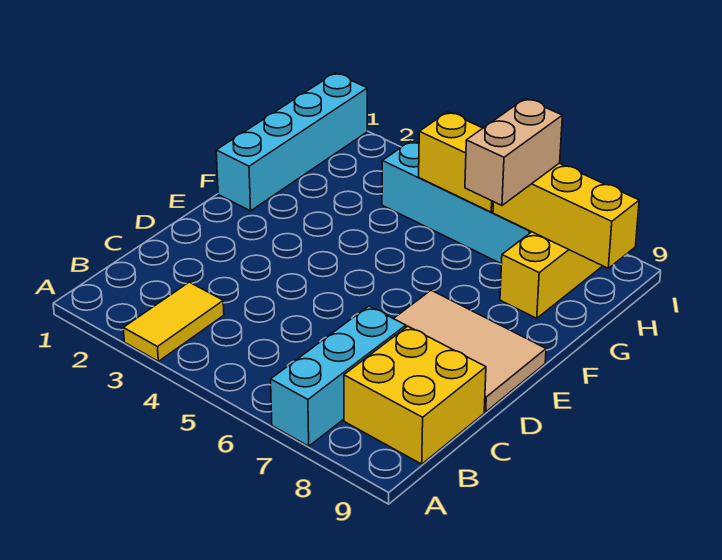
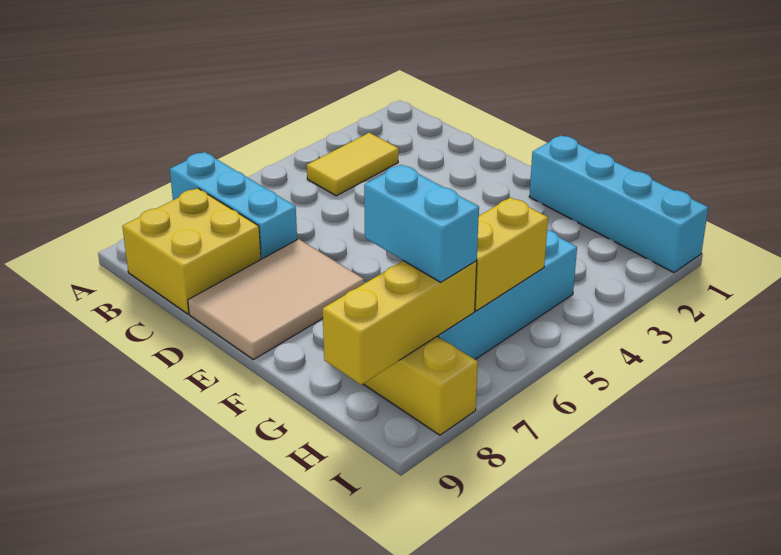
yellow tile A3:B3 level 1 -> yellow tile B3:B4 level 1
tan brick G7:H7 level 3 -> cyan brick G7:H7 level 3

